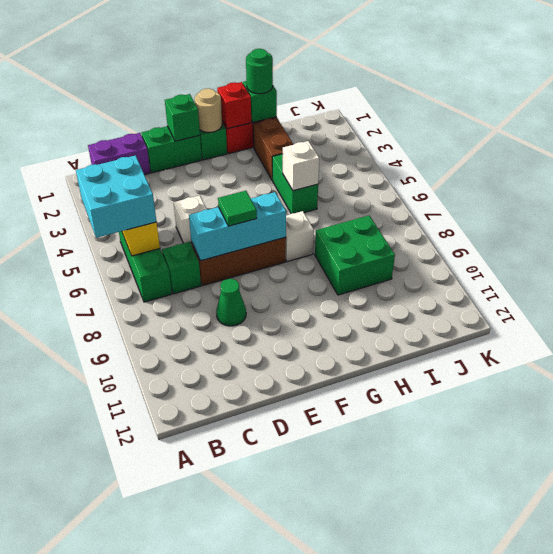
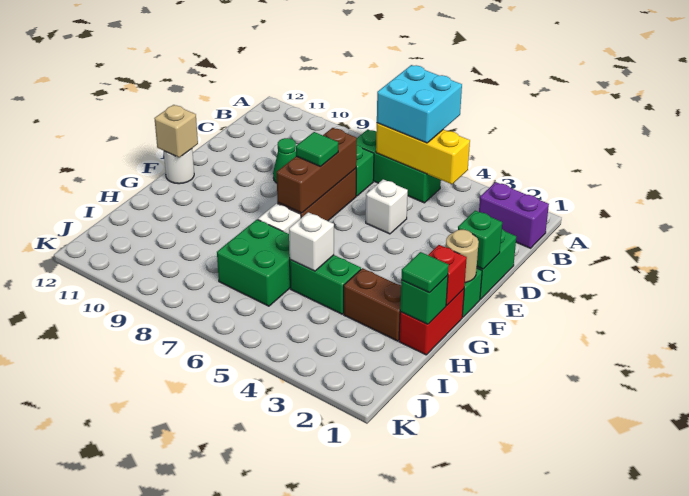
purple brick B1:C1 level 1 -> purple brick B1:B2 level 1
cyan brick D7:F7 level 2 -> brown brick D7:F7 level 2
none -> white round brick F12 level 1
none -> tan brick F12 level 2
green round brick H1 level 3 -> green tile H1 level 3
green brick H8:I9 level 1 -> green brick H6:I7 level 1

